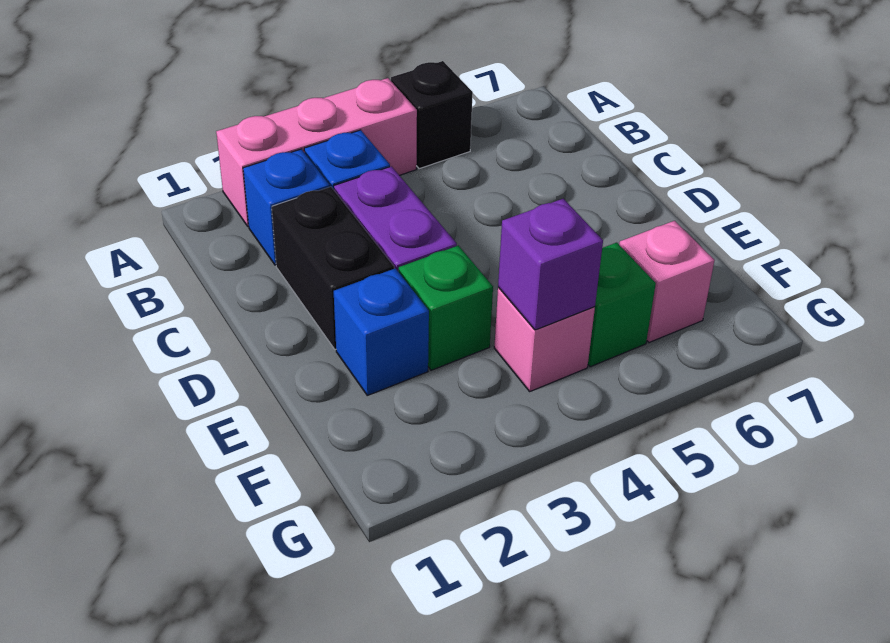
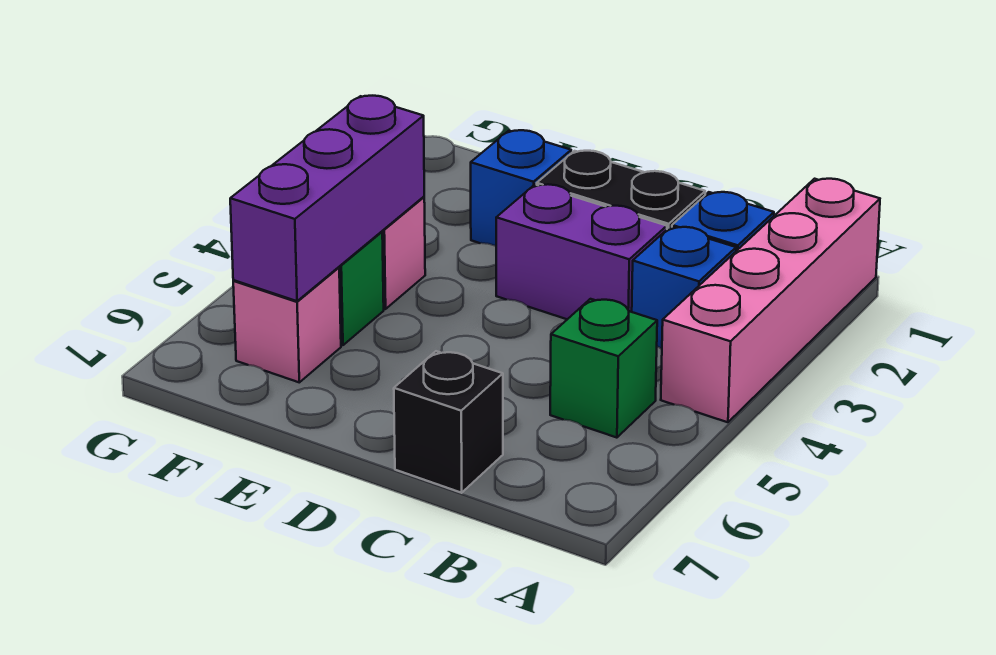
pink brick A2:A4 level 1 -> pink brick A1:A4 level 1
black brick A5 level 1 -> black brick C7 level 1
green brick E3 level 1 -> green brick B5 level 1
purple brick F4 level 2 -> purple brick F4:F6 level 2

